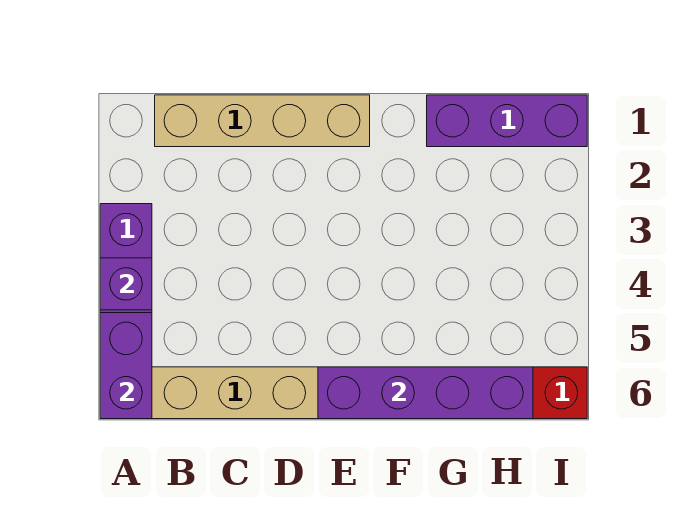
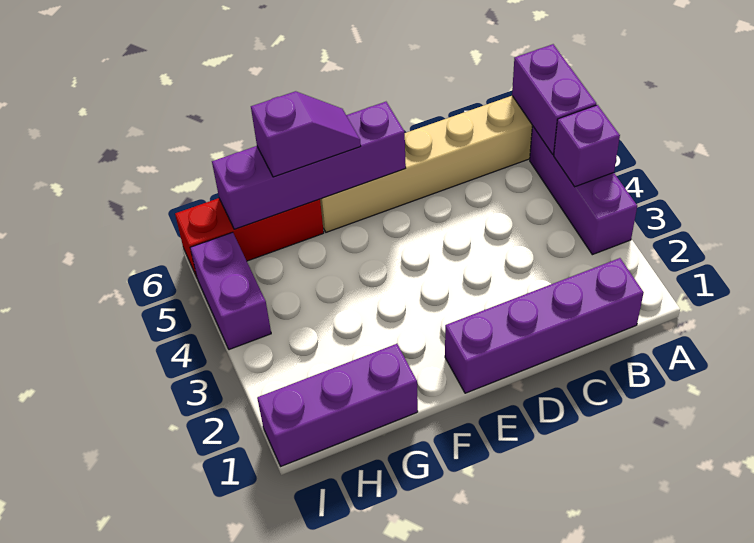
tan brick B1:E1 level 1 -> purple brick B1:E1 level 1
none -> purple slope F6:G6 level 3 top G
none -> purple brick I4:I5 level 1

